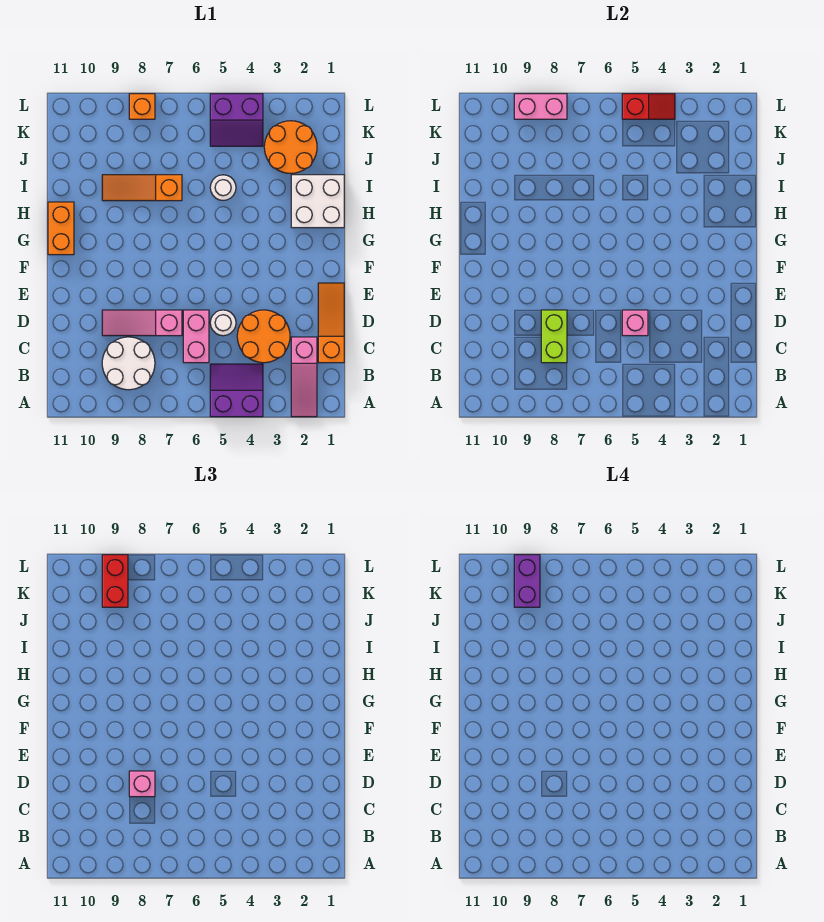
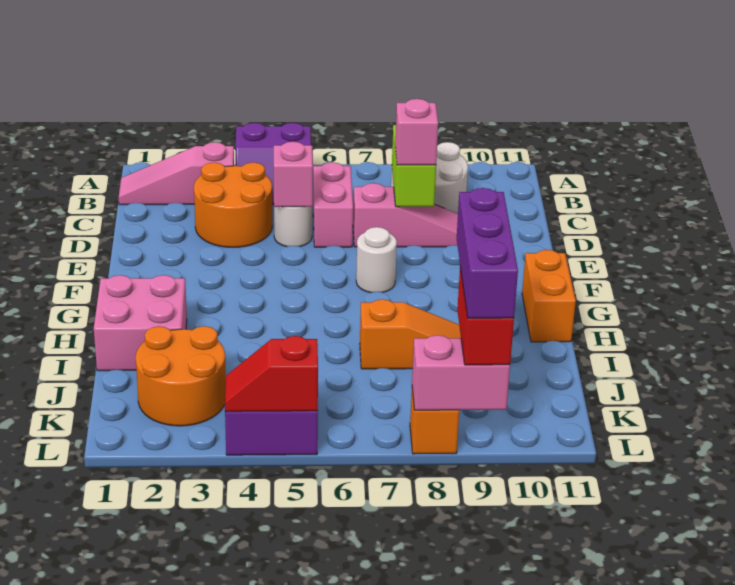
pink slope A2:C2 level 1 top C -> pink slope B1:B3 level 1 top 3
orange slope C1:E1 level 1 top C -> none
white brick H1:I2 level 1 -> pink brick H1:I2 level 1
white round brick I5 level 1 -> white round brick F7 level 1
purple brick K9:L9 level 4 -> purple brick J9:L9 level 4

